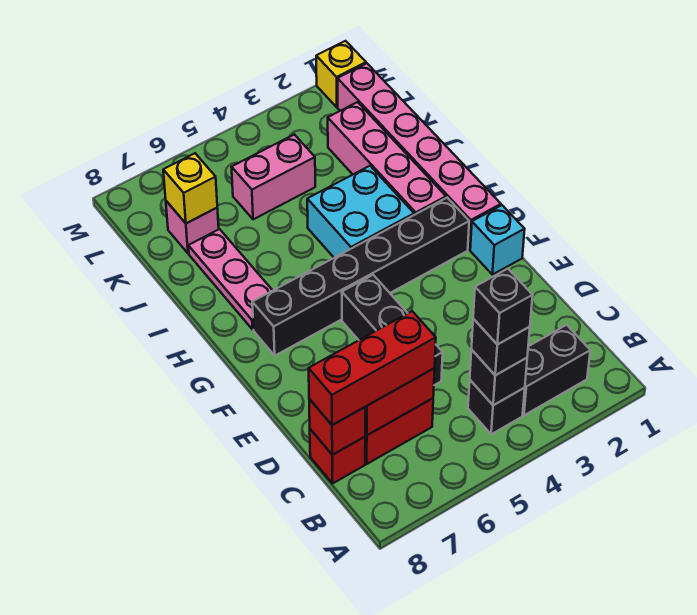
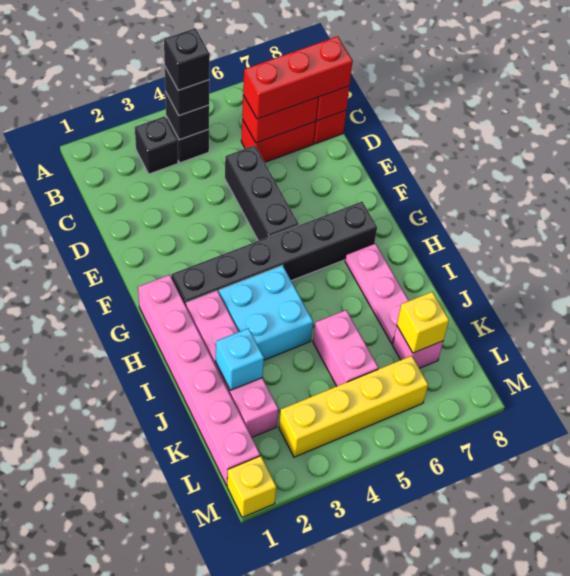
black brick B2:B3 level 1 -> black brick B3 level 1
cyan brick F1 level 1 -> cyan brick J2 level 2
pink brick K4:K5 level 1 -> pink brick J5:K5 level 1
none -> yellow brick L3:L6 level 1

